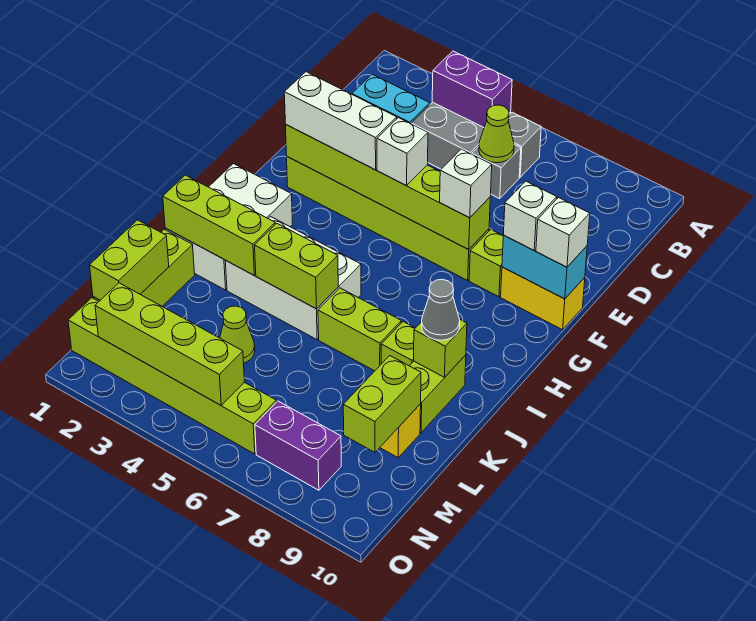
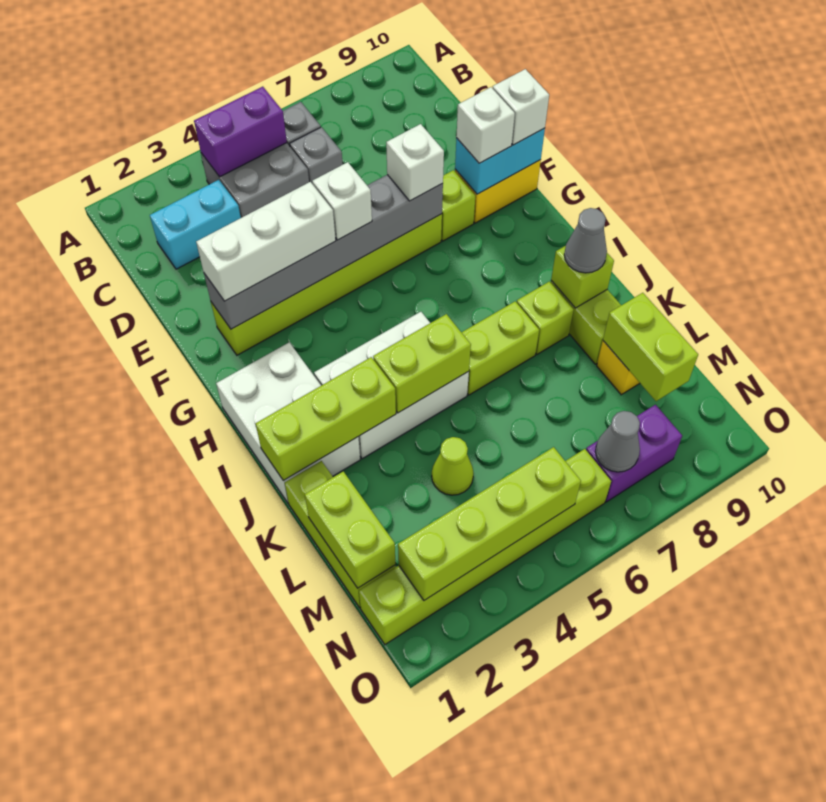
lime cone C6 level 2 -> none
lime brick F2:F7 level 2 -> grey brick F2:F7 level 2
none -> grey cone N7 level 2

